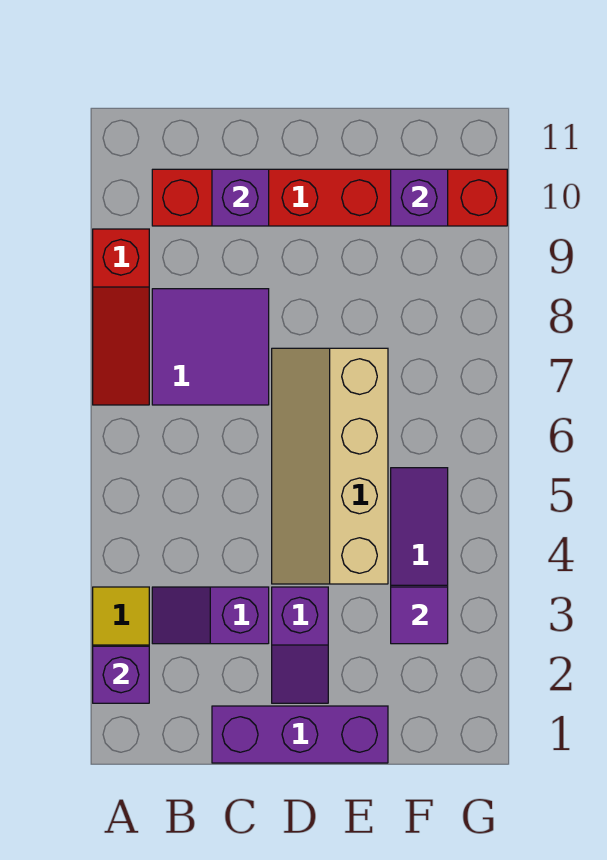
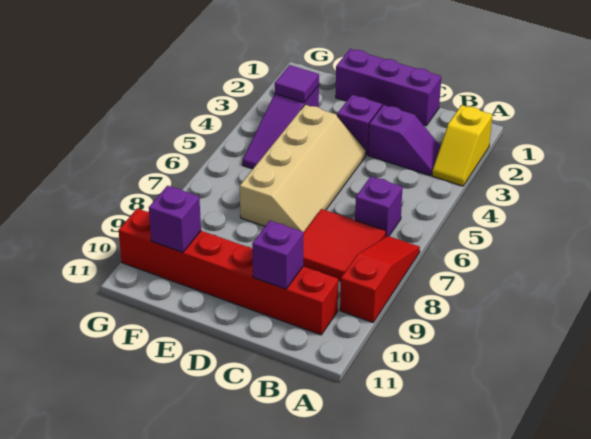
purple brick A2 level 2 -> purple brick B6 level 1
purple tile B7:C8 level 1 -> red tile B7:C8 level 1

